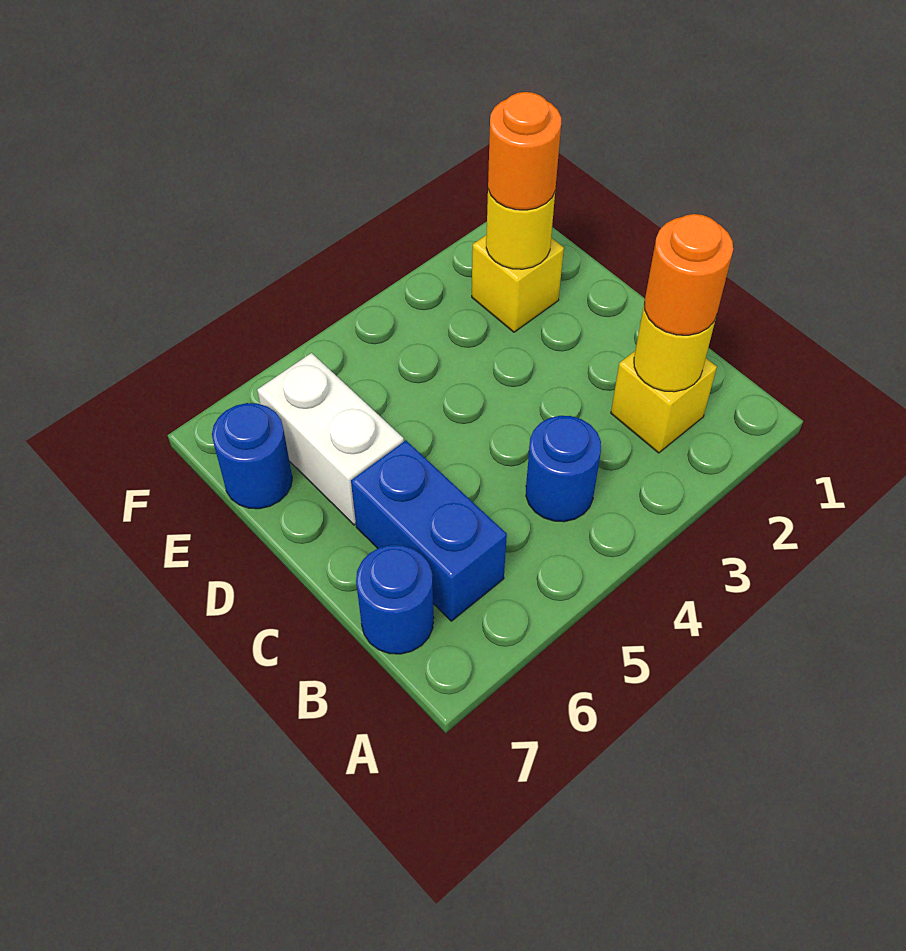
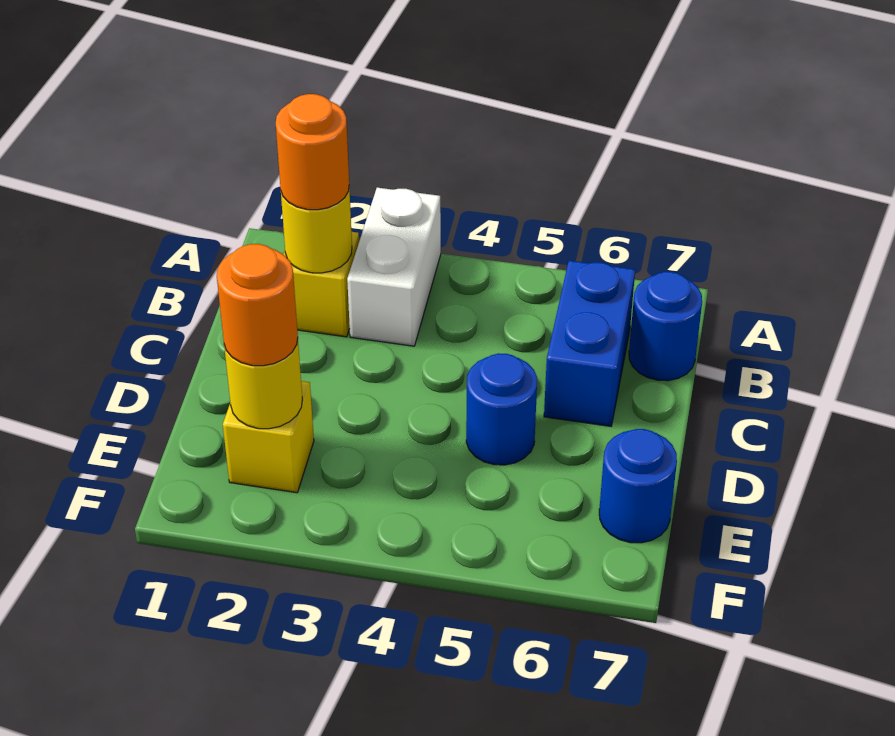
blue round brick B4 level 1 -> blue round brick D5 level 1
white brick D6:E6 level 1 -> white brick A3:B3 level 1

